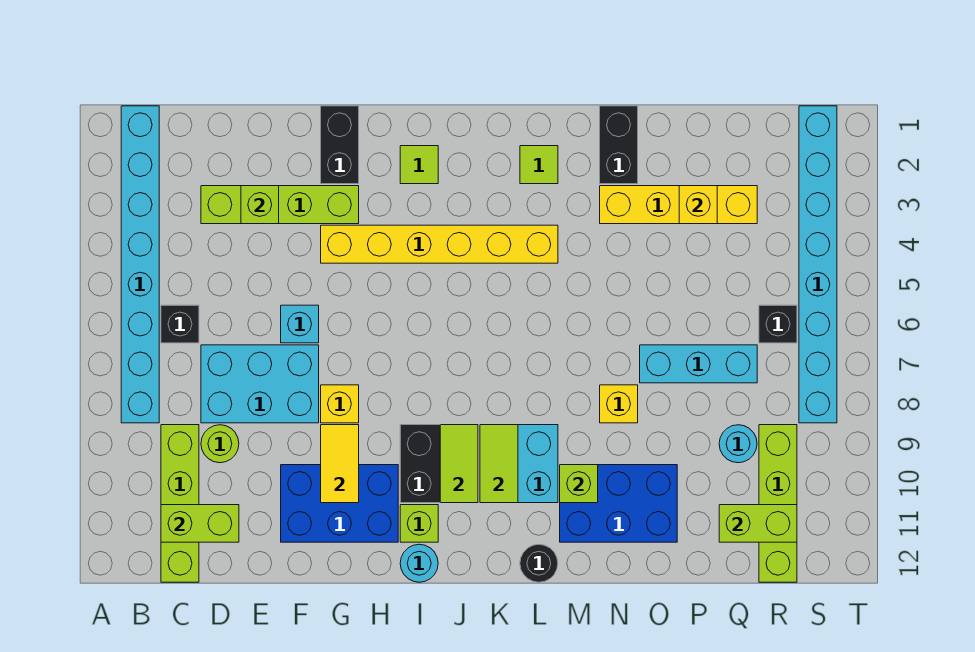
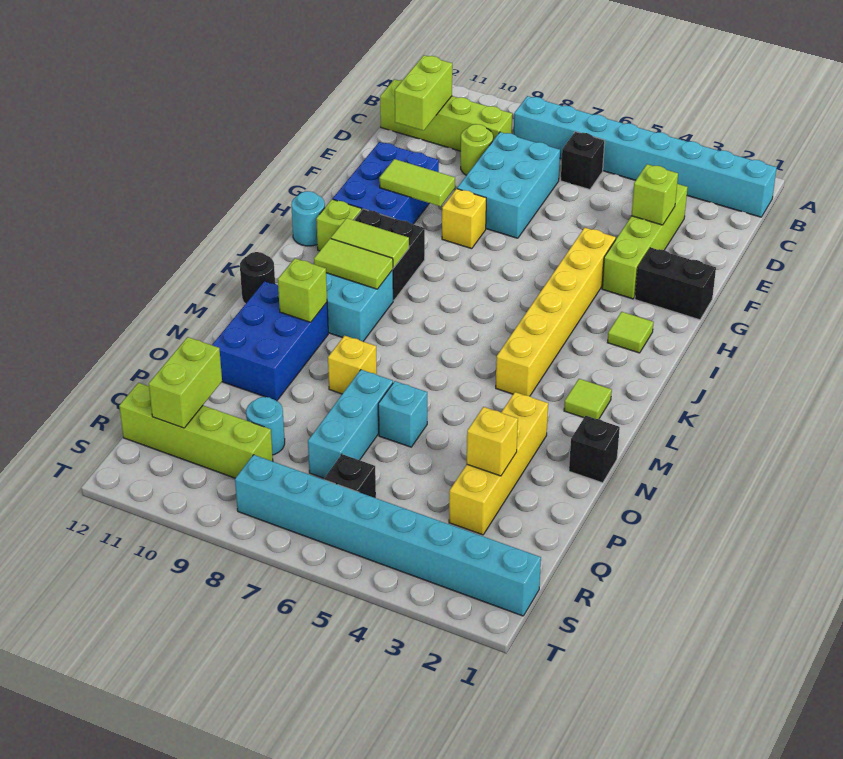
cyan brick F6 level 1 -> cyan brick O6 level 1
yellow tile G9:G10 level 2 -> lime tile G9:G10 level 2
black brick N1:N2 level 1 -> black brick N1 level 1

